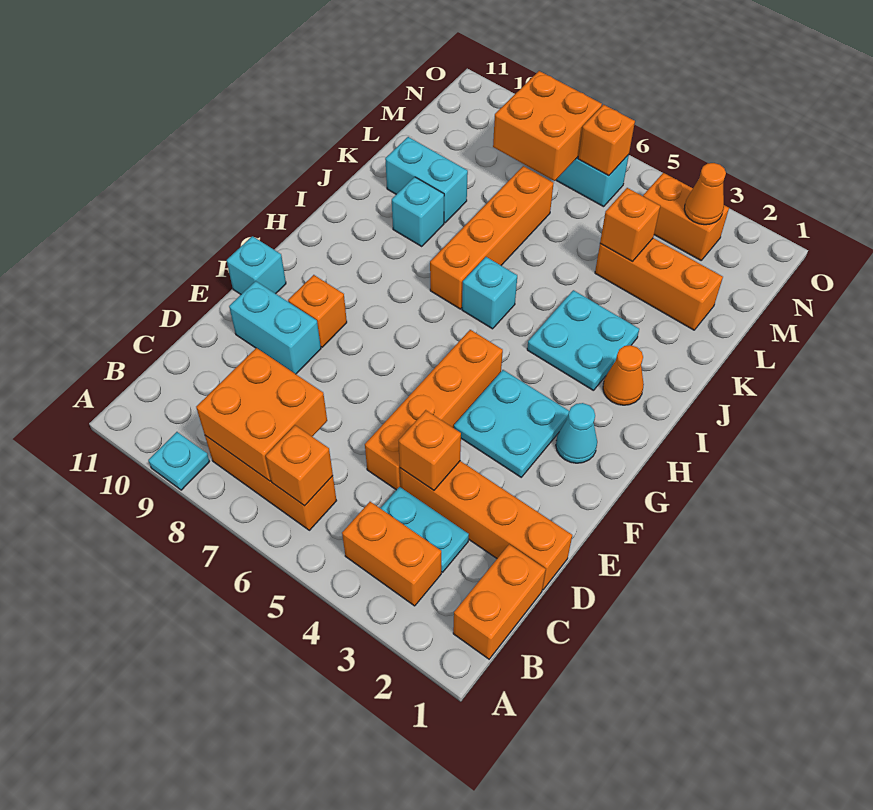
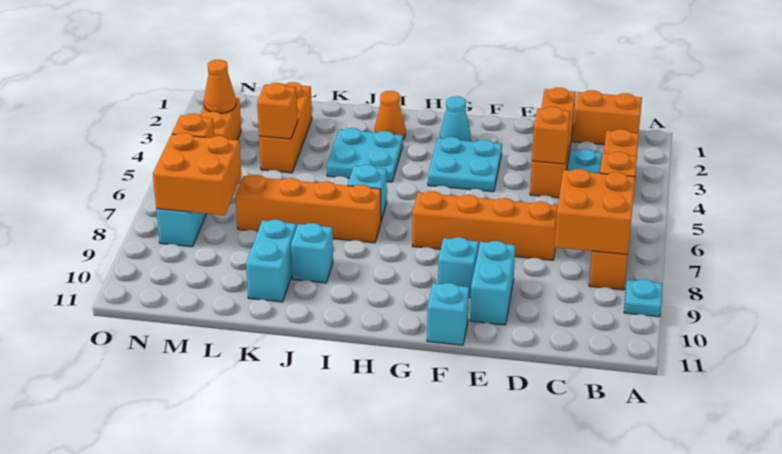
orange brick D5:G5 level 1 -> orange brick D7:G7 level 1
orange brick F9 level 1 -> cyan brick F9 level 1

